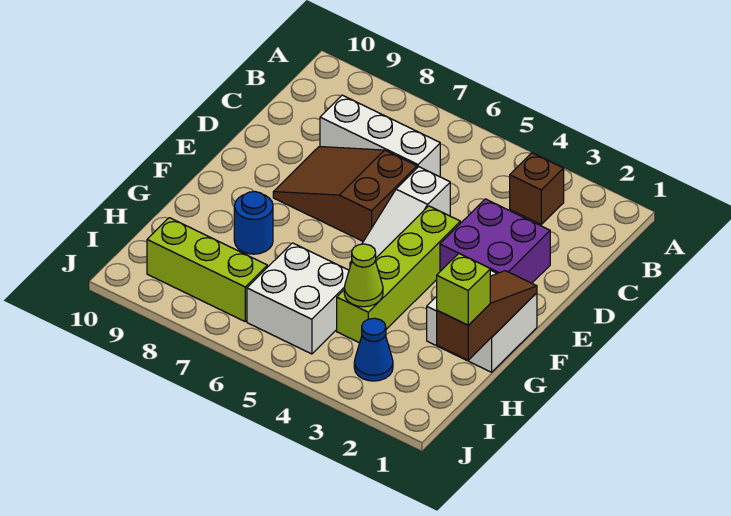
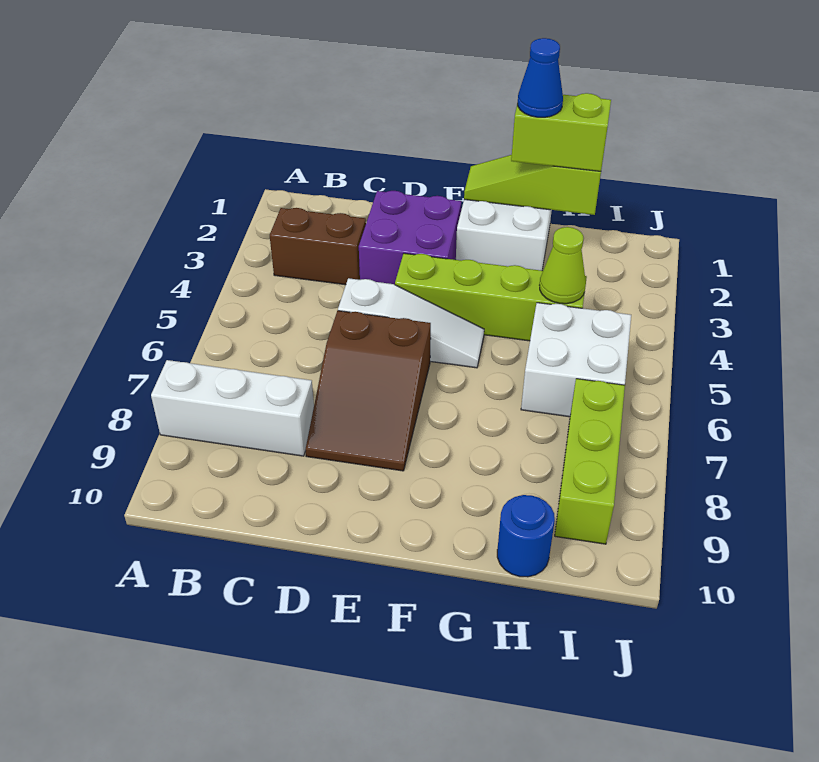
brown brick B3 level 1 -> brown brick B3:C3 level 1
white brick C6:C8 level 1 -> white brick A8:C8 level 1
brown slope F1:H1 level 2 top H -> lime slope F1:H1 level 2 top H
blue round brick G8 level 1 -> blue round brick H10 level 1
lime brick H1 level 3 -> lime brick G1:H1 level 3
blue cone I3 level 1 -> blue cone G1 level 4

